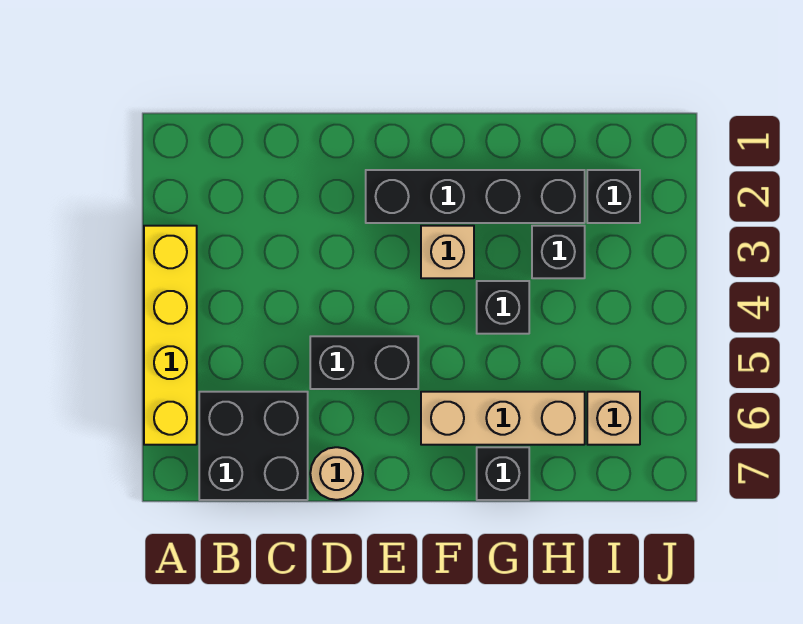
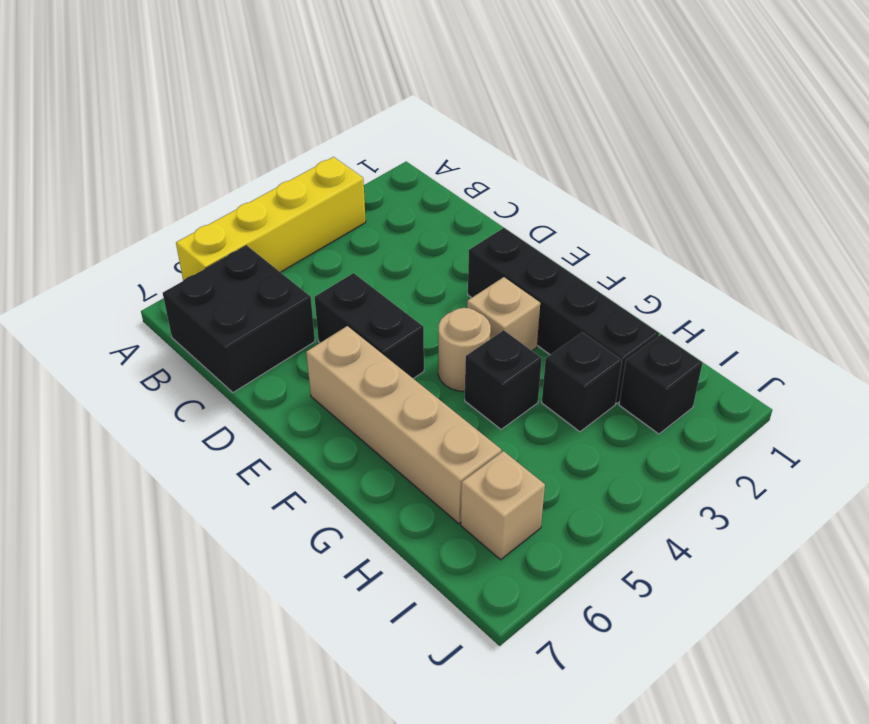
tan round brick D7 level 1 -> tan round brick F4 level 1
tan brick F6:H6 level 1 -> tan brick E6:H6 level 1
black brick G7 level 1 -> none

